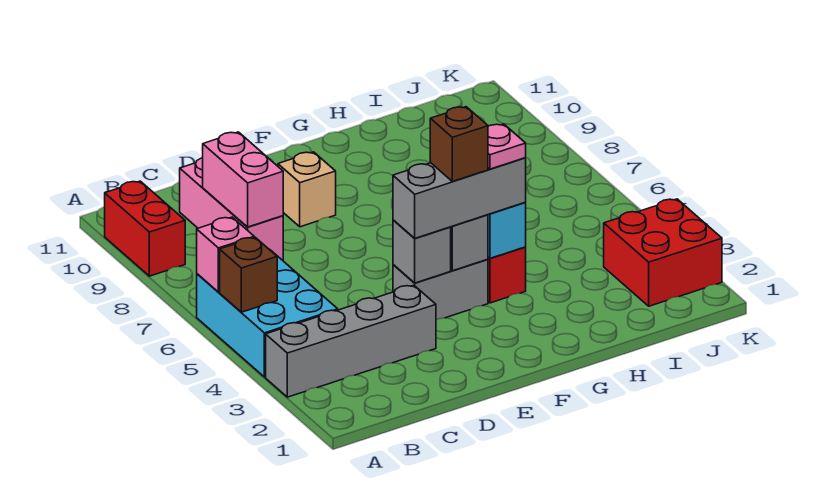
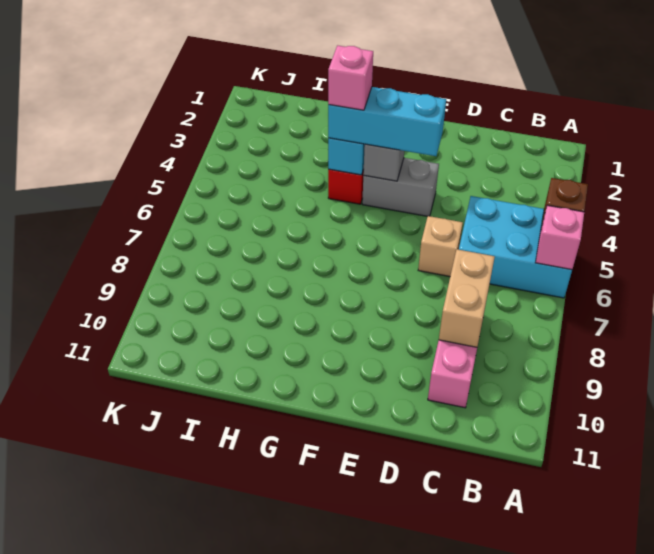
grey brick A3:D3 level 1 -> none
cyan brick A4:B6 level 1 -> cyan brick A5:C6 level 1
red brick A9:A10 level 1 -> none
pink brick C8:C9 level 2 -> tan brick C8:C9 level 2
grey brick E4 level 2 -> none
grey brick E4:G4 level 3 -> cyan brick E4:G4 level 3
tan brick E9 level 1 -> tan brick D6 level 1
brown brick F4 level 4 -> none
pink plate G4 level 4 -> pink brick G4 level 4
red brick J2:K3 level 1 -> none

